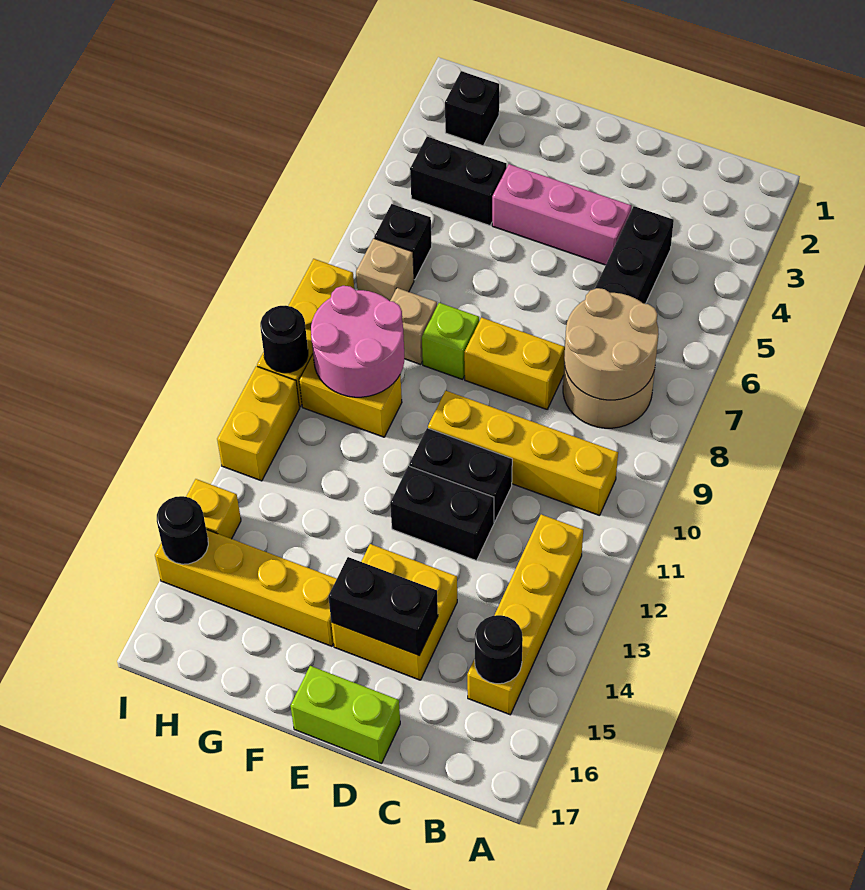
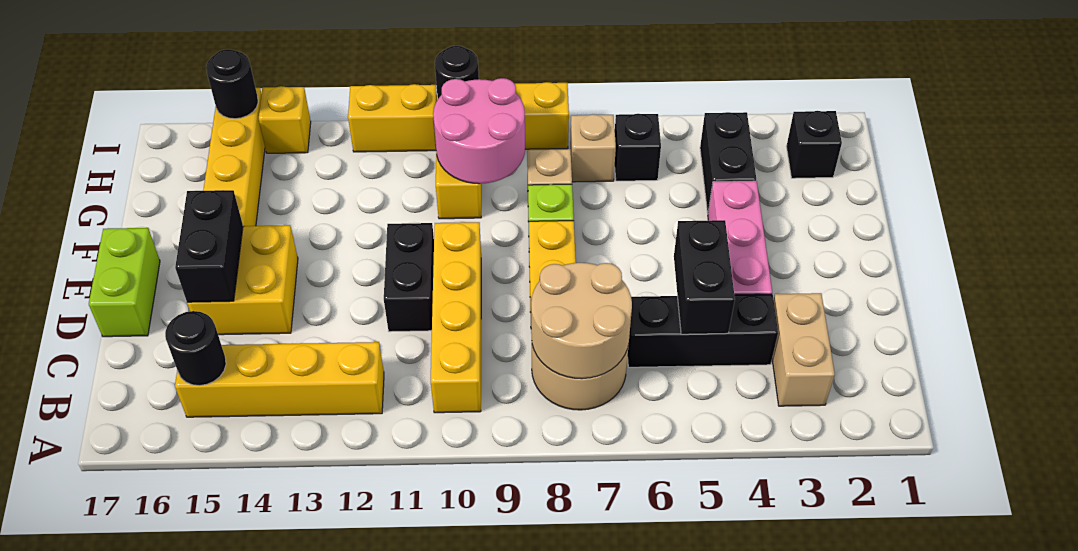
none -> tan brick B3:C3 level 1
black brick D12:E12 level 1 -> black brick C5:D5 level 2

